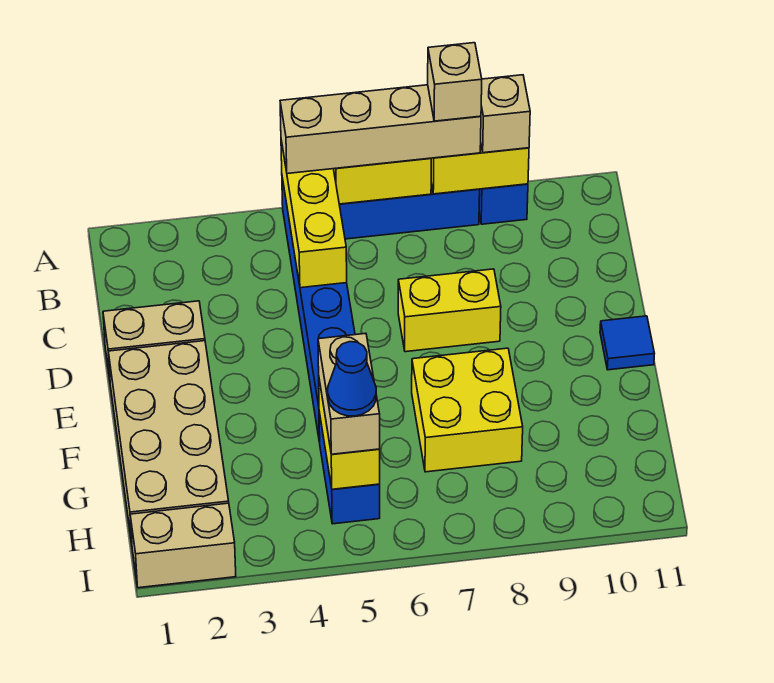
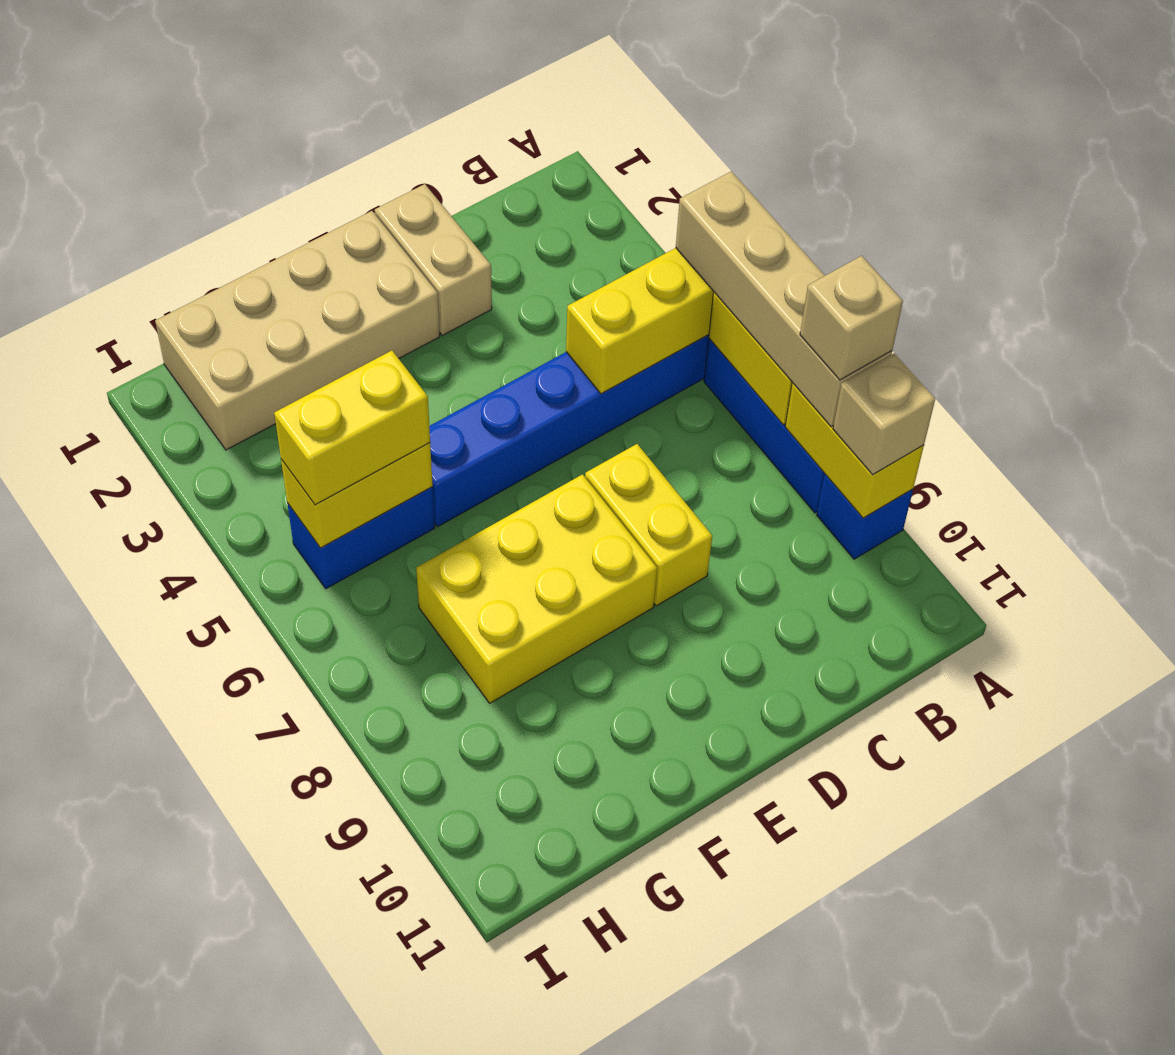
blue tile E11 level 1 -> none
yellow brick F7:G8 level 1 -> yellow brick E7:G8 level 1
tan brick G5:H5 level 3 -> yellow brick G5:H5 level 3
blue cone H5 level 4 -> none
tan brick I1:I2 level 1 -> none

